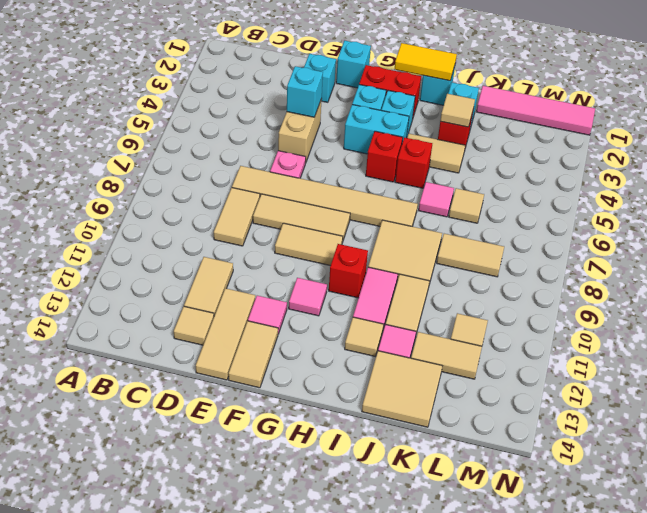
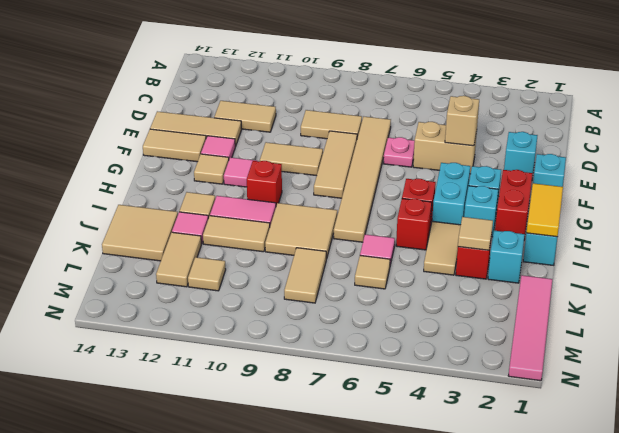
tan tile D13 level 1 -> tan tile G12 level 1
cyan brick E4 level 2 -> tan brick E4 level 2
tan tile F9:G9 level 1 -> tan tile F9:F10 level 1

